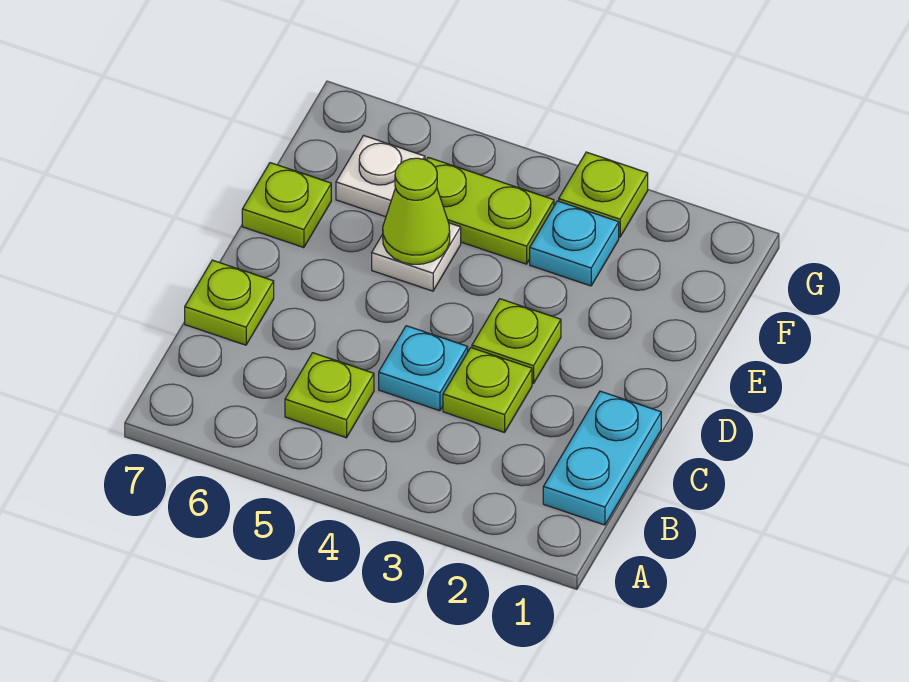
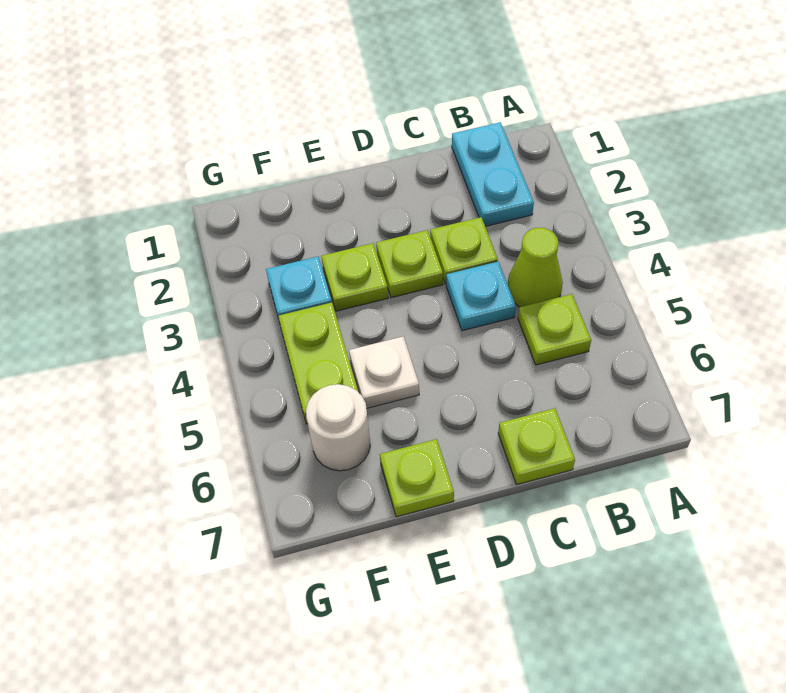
cyan plate B1:C1 level 1 -> cyan plate B1:B2 level 1
lime cone E5 level 2 -> lime cone B4 level 1
white plate F6 level 1 -> white round brick F6 level 1
lime plate G3 level 1 -> lime plate E3 level 1

